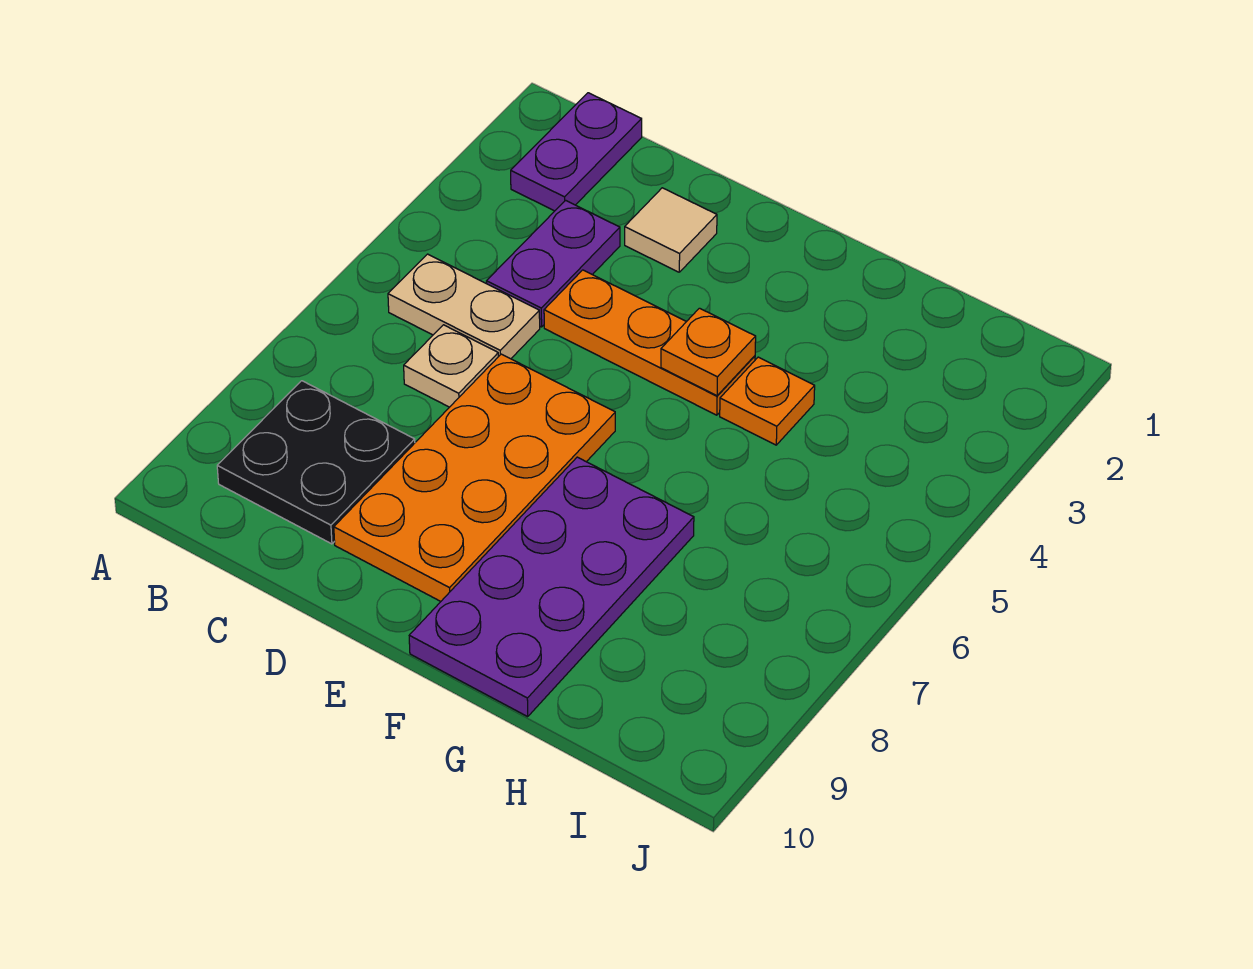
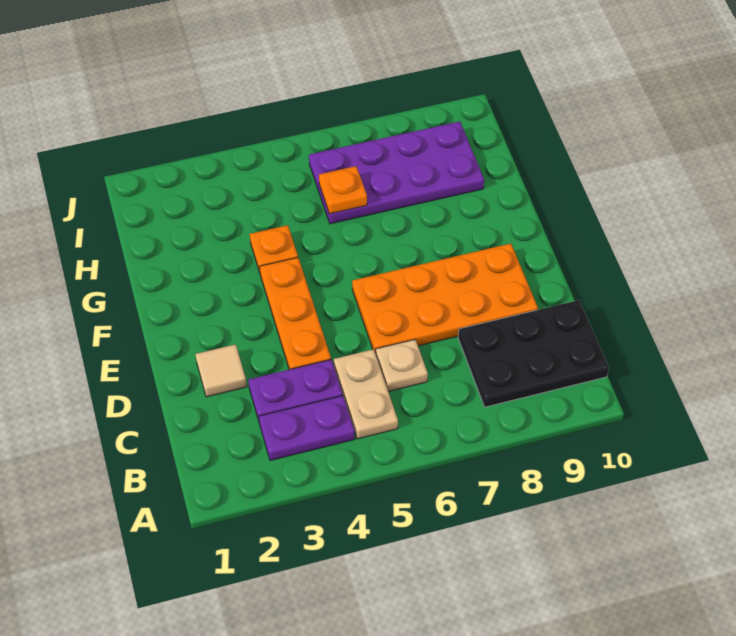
purple plate B1:B2 level 1 -> purple plate B3:B4 level 1
black plate B8:C9 level 1 -> black plate B8:C10 level 1
orange plate F4 level 2 -> orange plate H6 level 2
purple plate F7:G10 level 1 -> purple plate H6:I9 level 1

